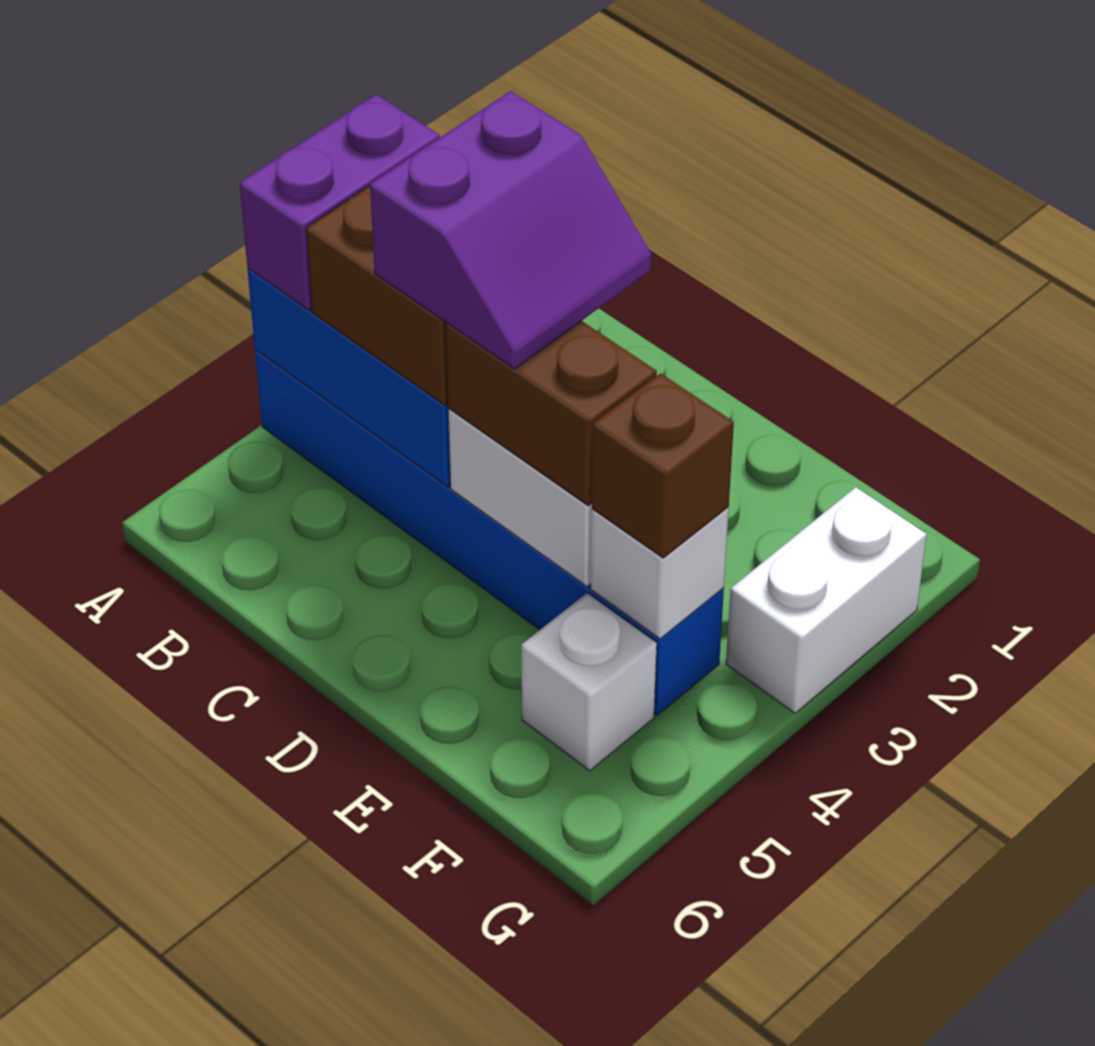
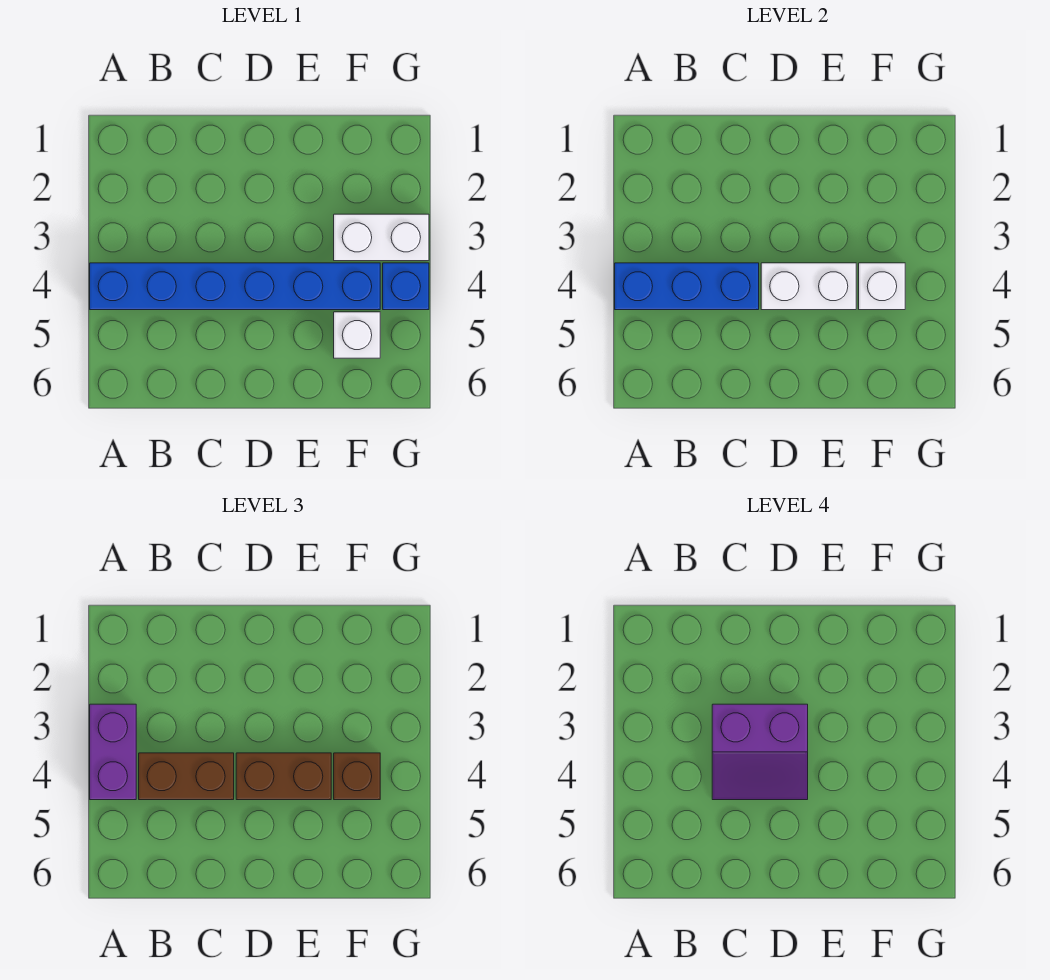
purple slope C3:D4 level 4 top C -> purple slope C3:D4 level 4 top 3
white brick G2:G3 level 1 -> white brick F3:G3 level 1
none -> blue brick G4 level 1

